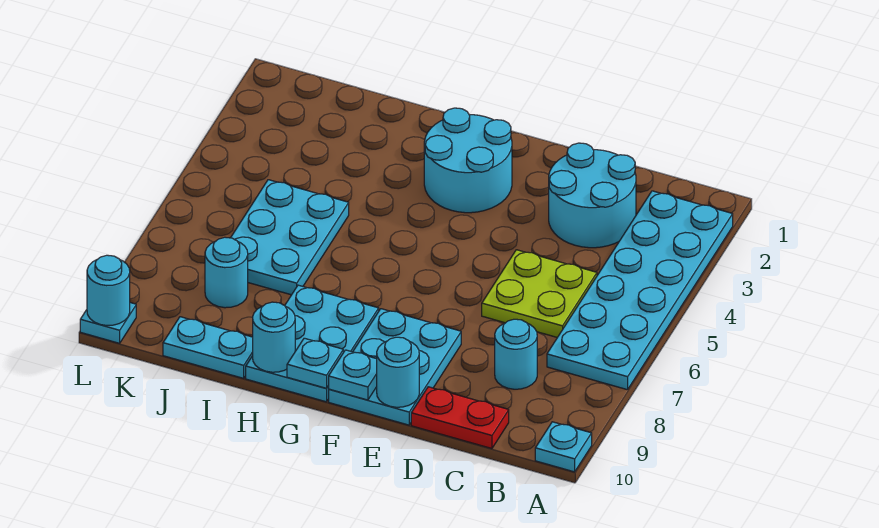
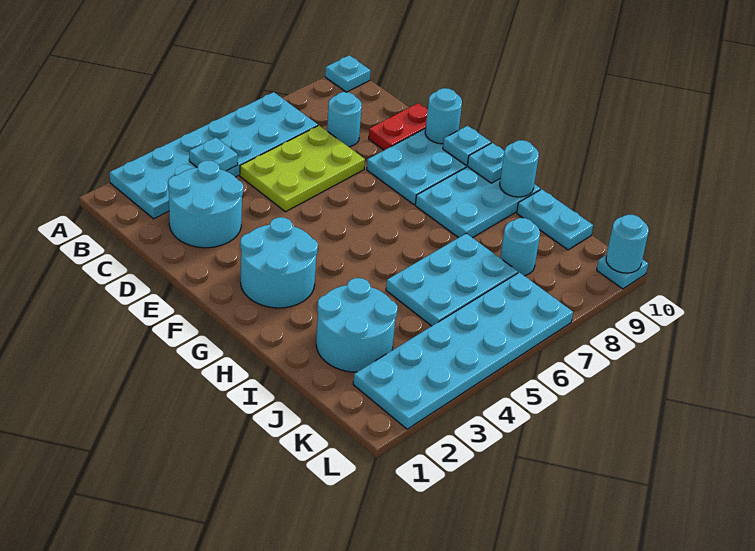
none -> cyan plate B4 level 2
lime plate C5:D6 level 1 -> lime plate C5:D7 level 1
red plate C10:D10 level 1 -> red plate D9:D10 level 1
none -> cyan round brick I2:J3 level 1
none -> cyan plate K2:L7 level 1

